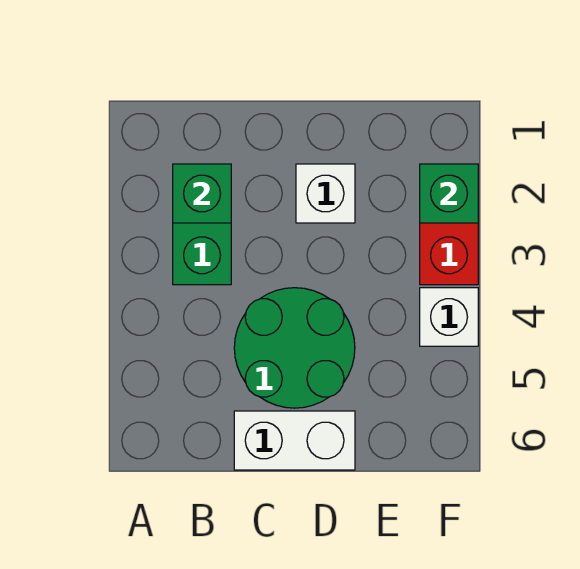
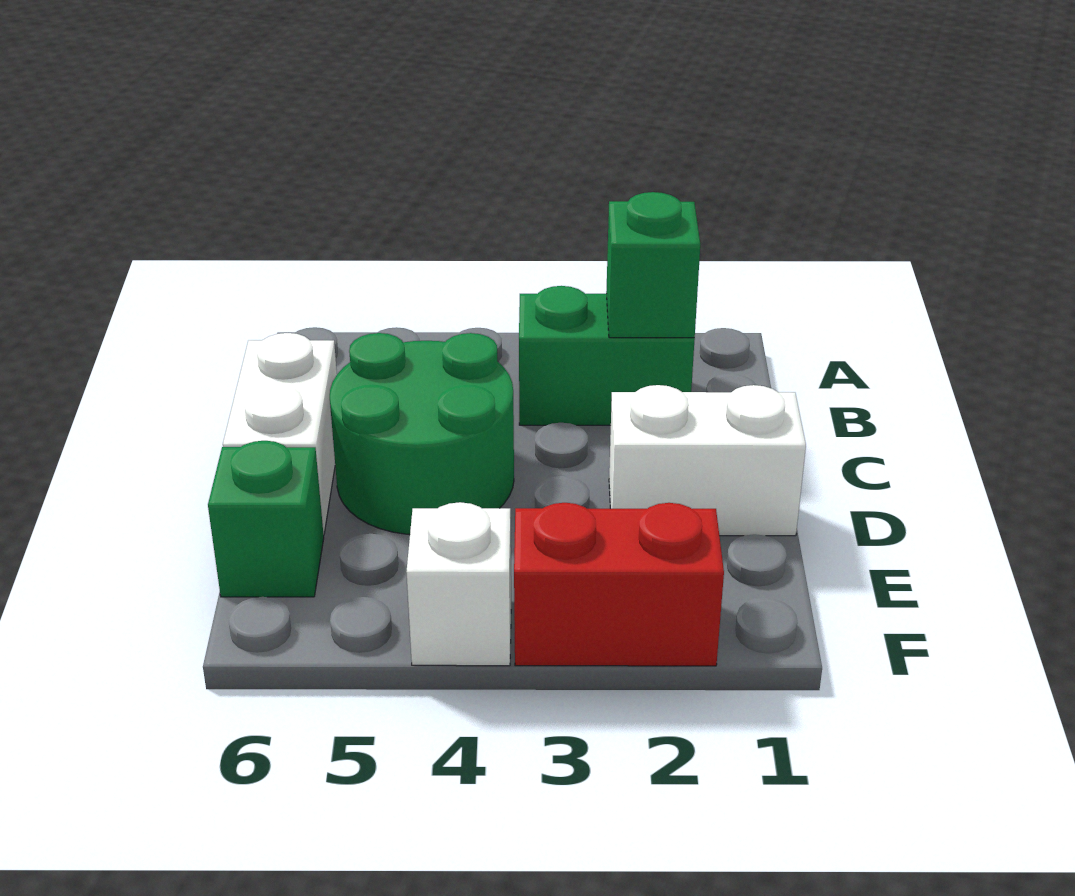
white brick D2 level 1 -> white brick D1:D2 level 1
green brick F2 level 2 -> green brick E6 level 1

